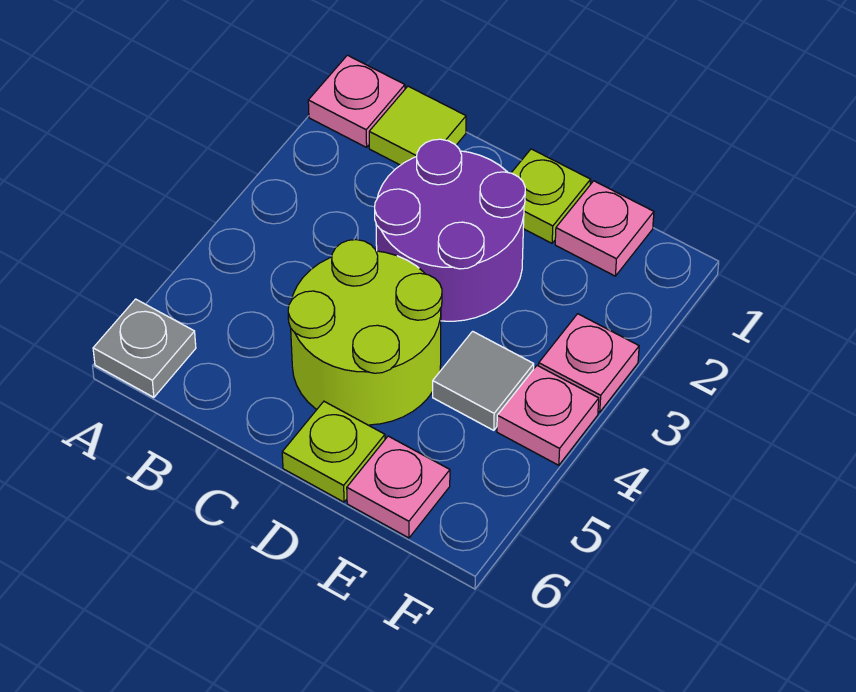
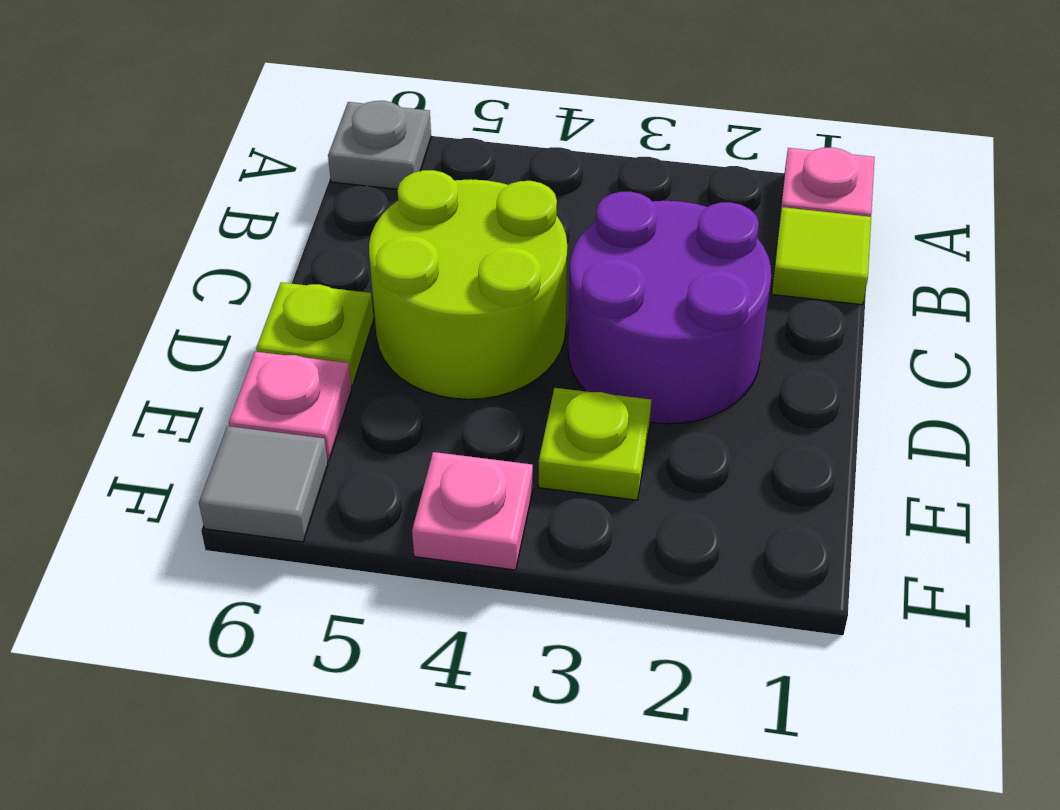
lime plate D1 level 1 -> lime plate E3 level 1
pink plate E1 level 1 -> none
grey tile E4 level 1 -> grey tile F6 level 1
pink plate F3 level 1 -> none

